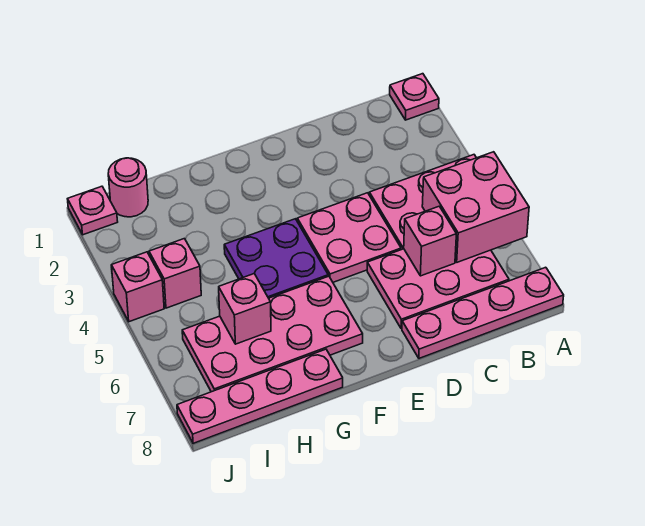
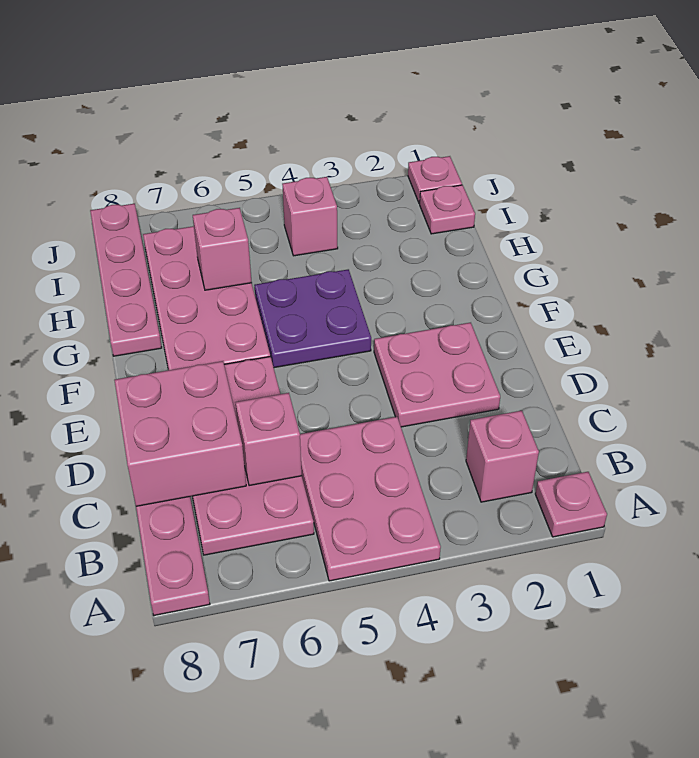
pink brick A5:B6 level 2 -> pink brick C7:D8 level 2
pink plate B6:D7 level 1 -> pink plate B6:E7 level 1
pink plate D4:E5 level 1 -> pink plate D2:E3 level 1
pink round brick I1 level 1 -> pink plate I1 level 1
pink brick J4 level 1 -> pink brick B2 level 1

